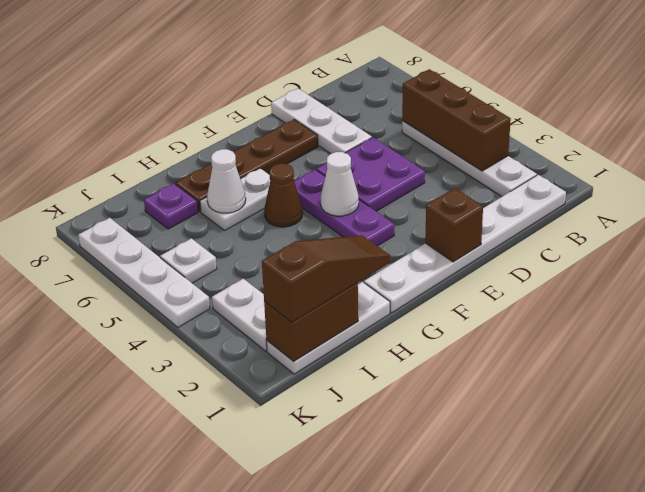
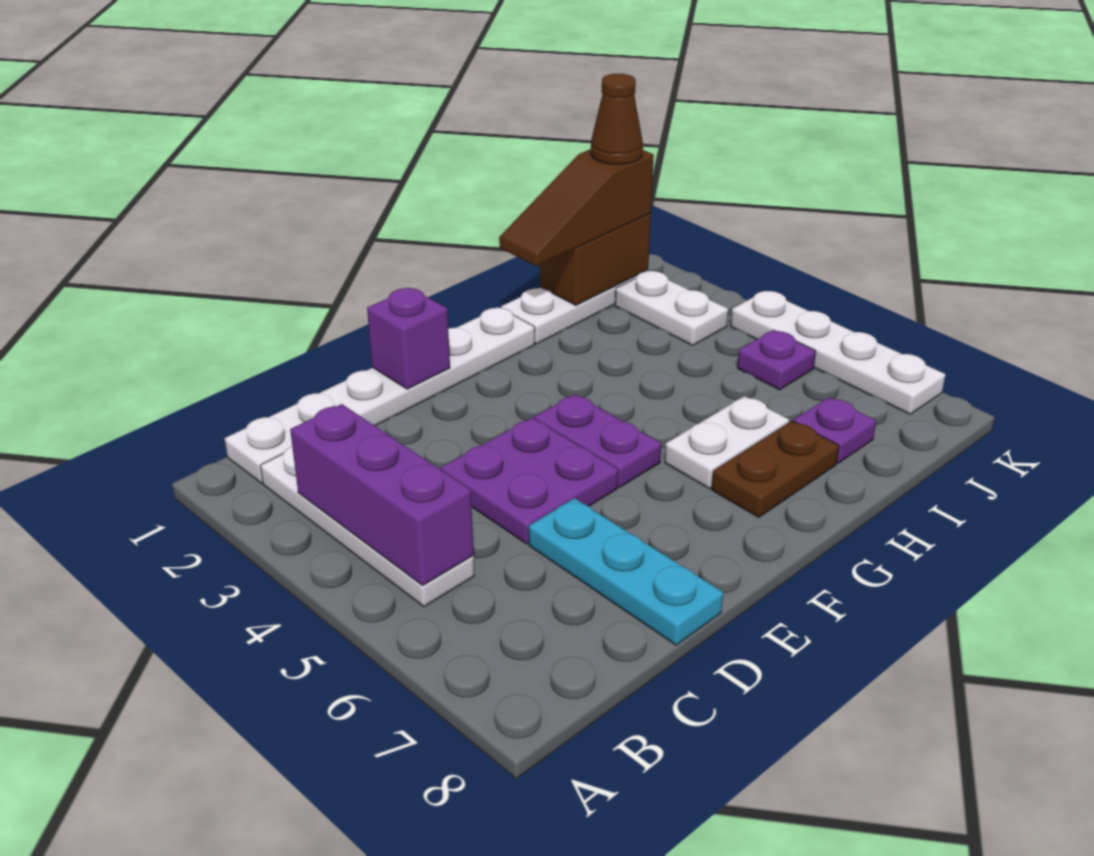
brown brick B3:B5 level 2 -> purple brick B3:B5 level 2
white plate D6:D8 level 1 -> cyan plate D6:D8 level 1
brown brick E1 level 2 -> purple brick E1 level 2
brown plate E7:H7 level 1 -> brown plate G7:H7 level 1
purple plate F3:F5 level 1 -> purple plate F4:F5 level 1
white cone F4 level 2 -> none
brown cone G5 level 1 -> brown cone J1 level 4
white cone H6 level 2 -> none
white plate J5 level 1 -> purple plate J5 level 1

